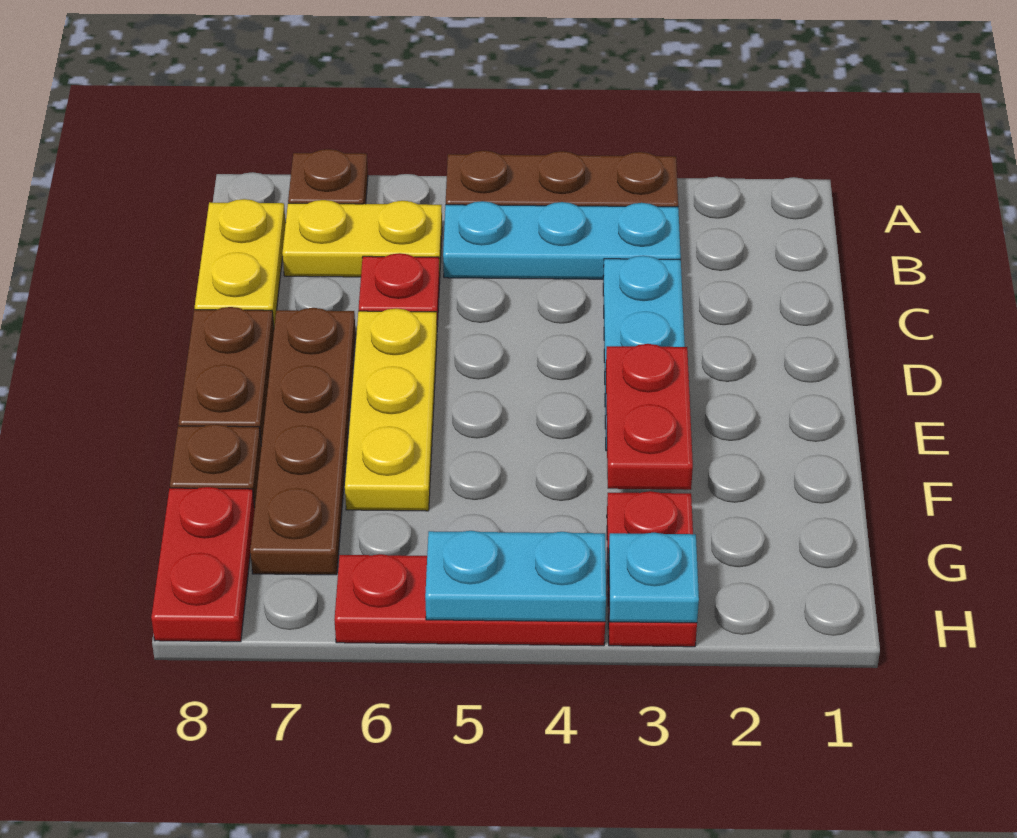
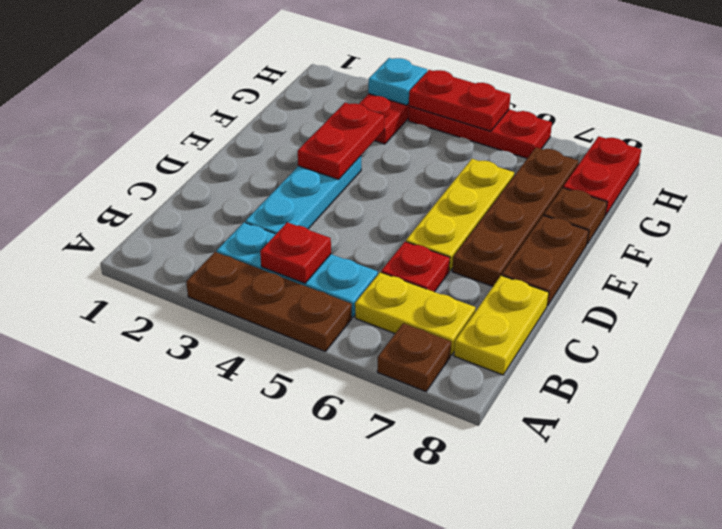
none -> red plate B4 level 2
cyan plate H4:H5 level 2 -> red plate H4:H5 level 2

